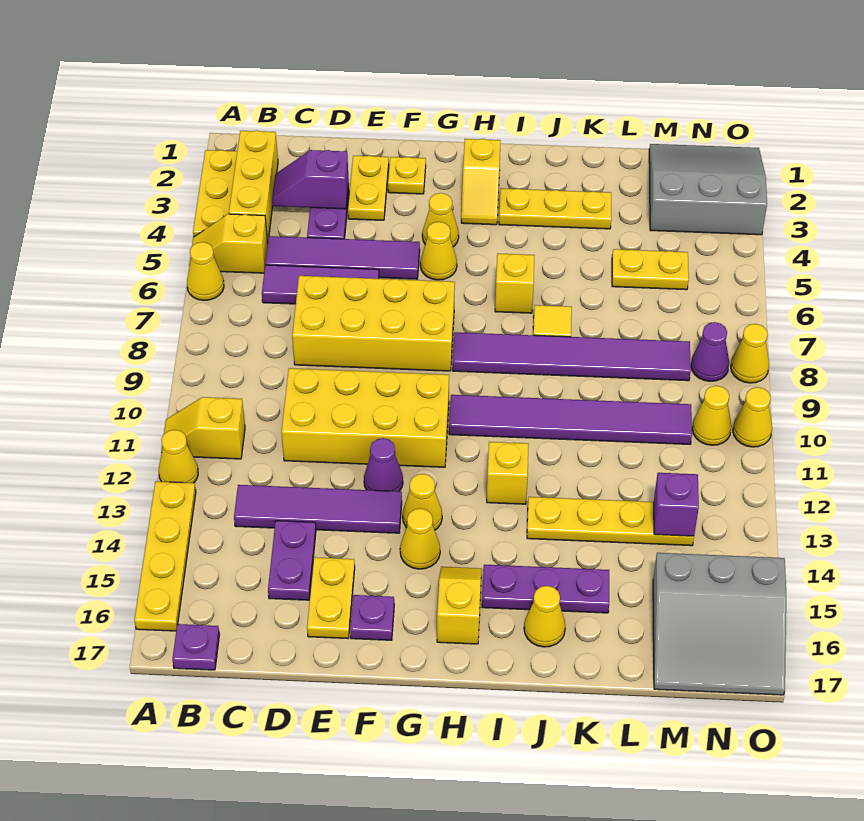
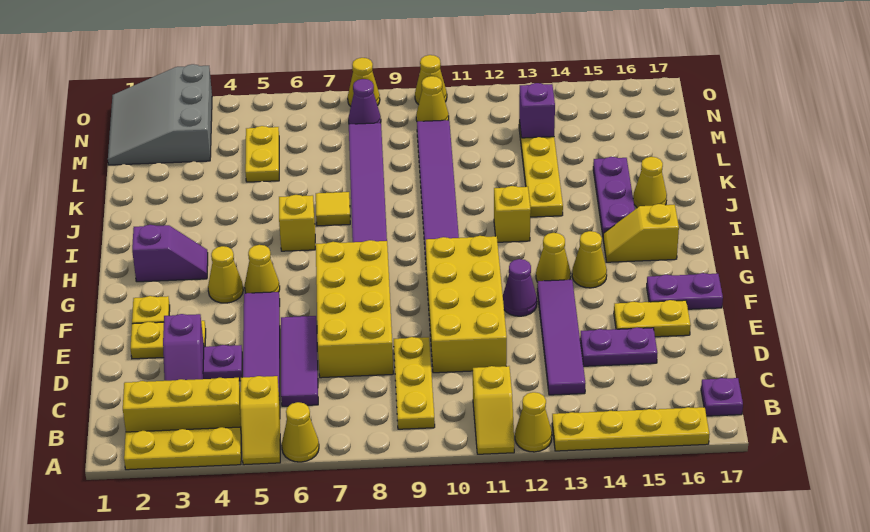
purple plate F16 level 1 -> purple plate F16:F17 level 1
yellow slope H2:H3 level 1 top 2 -> purple slope H2:H3 level 1 top 2
yellow plate I3:K3 level 1 -> yellow plate B9:D9 level 1
grey slope M15:O17 level 1 top 15 -> none

